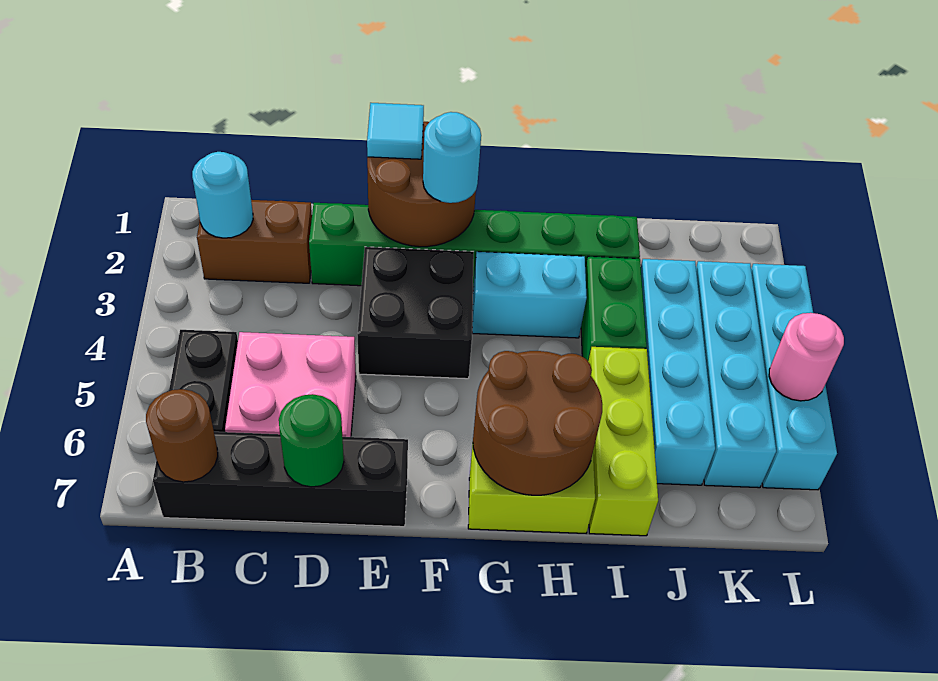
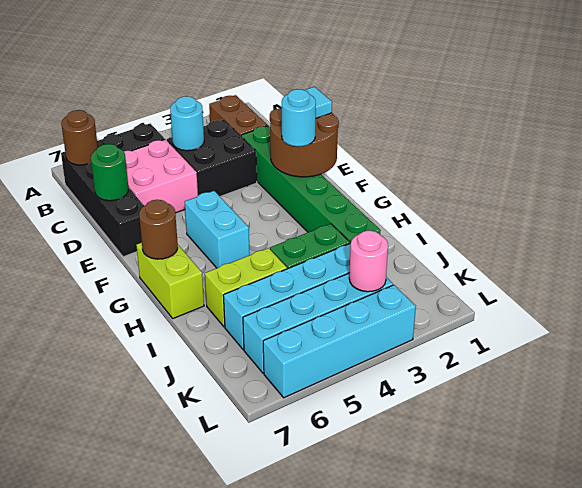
cyan round brick B2 level 2 -> cyan round brick C4 level 2
black brick E3:F4 level 1 -> black brick C3:D4 level 1
cyan brick G3:H3 level 1 -> cyan brick F5:G5 level 1
brown round brick G6:H7 level 2 -> brown round brick G7 level 2
lime brick I5:I7 level 1 -> lime brick I5:I6 level 1
pink round brick L5 level 2 -> pink round brick K3 level 2

